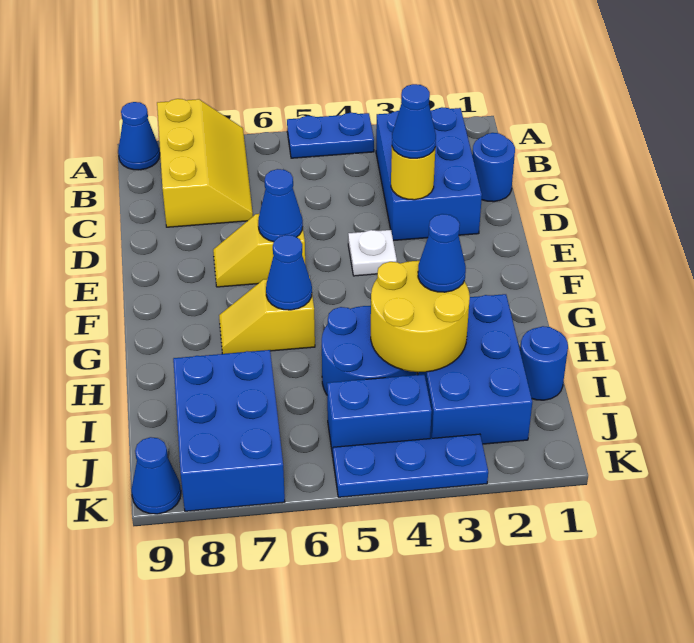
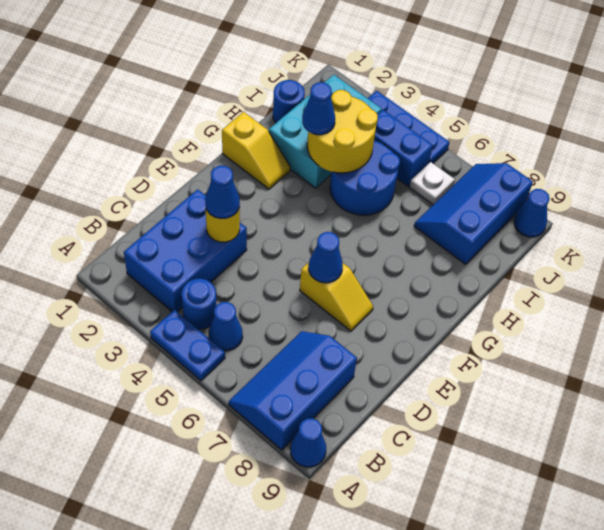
yellow slope A7:C8 level 1 top 8 -> blue slope A7:C8 level 1 top 8
blue round brick C1 level 1 -> blue round brick B4 level 1
white plate E4 level 1 -> white plate J6 level 1
yellow slope G6:G7 level 1 top 6 -> yellow slope G1:G2 level 1 top 1
blue cone G6 level 2 -> blue cone B5 level 1
blue brick H2:J3 level 1 -> cyan brick H2:J3 level 1
blue brick I7:K8 level 1 -> blue slope I7:K8 level 1 top 8

